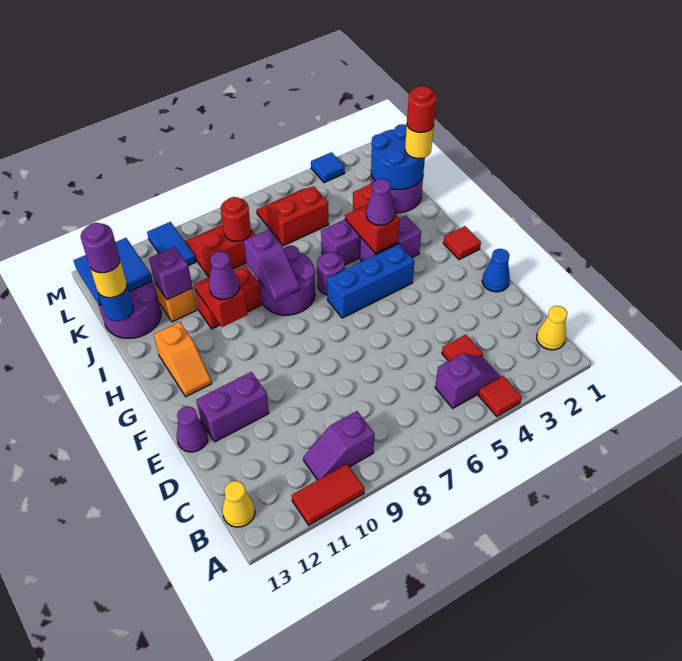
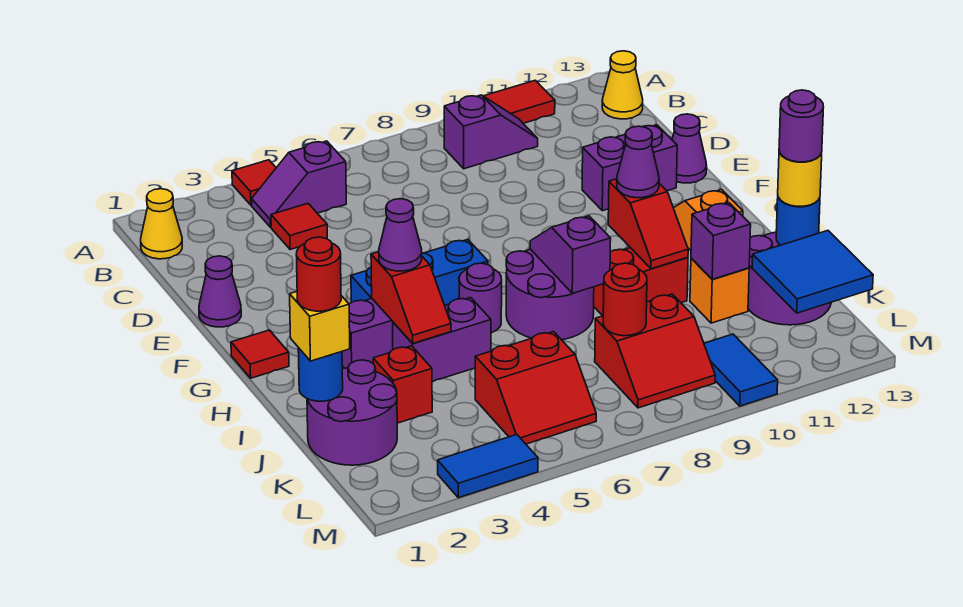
blue cone E1 level 1 -> purple cone E1 level 1
blue round brick J1:K2 level 2 -> blue round brick J1 level 2
yellow round brick J1 level 3 -> yellow brick J1 level 3
blue tile M3 level 1 -> blue tile M3:M4 level 1

